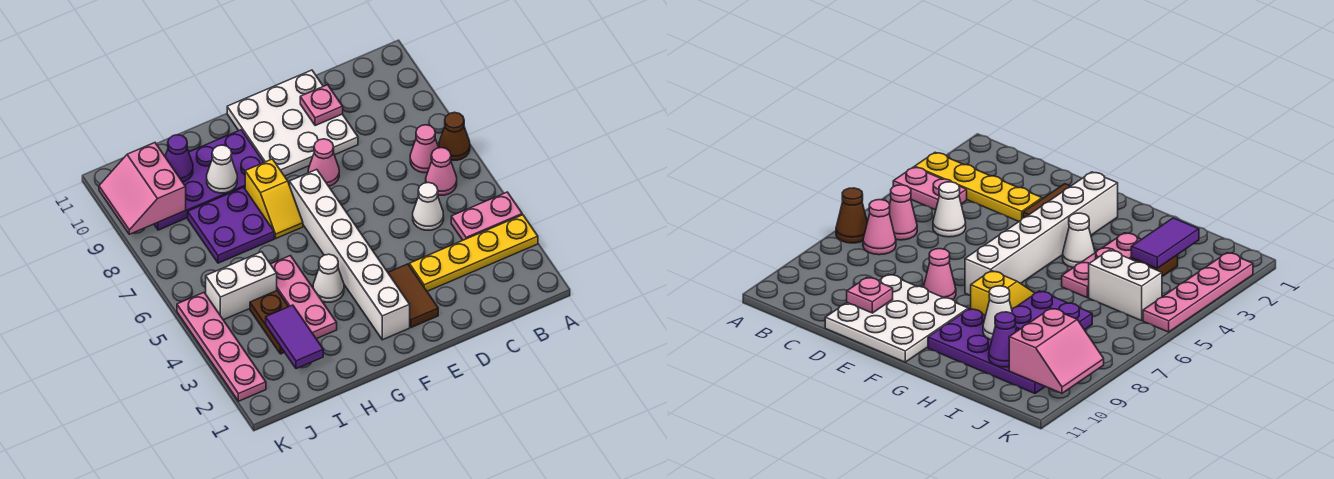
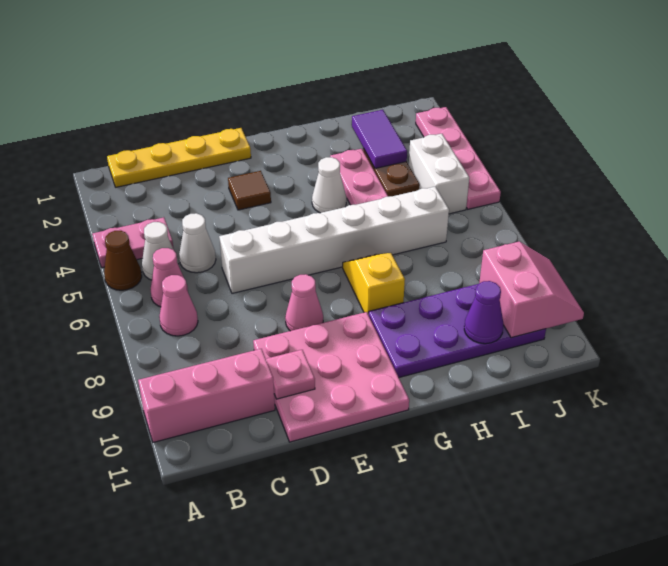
yellow plate A3:D3 level 1 -> yellow plate B1:E1 level 1
brown cone A7 level 1 -> brown cone A5 level 1
none -> pink brick A10:C10 level 1
white plate D9:F11 level 1 -> pink plate D9:F11 level 1
brown tile E2:E3 level 1 -> brown tile E3 level 1
white brick F2:F7 level 1 -> white brick D6:I6 level 1
purple plate H7:I8 level 1 -> none
white cone H9 level 2 -> white cone B5 level 1
white brick I5:J5 level 1 -> white brick J4:J5 level 1

